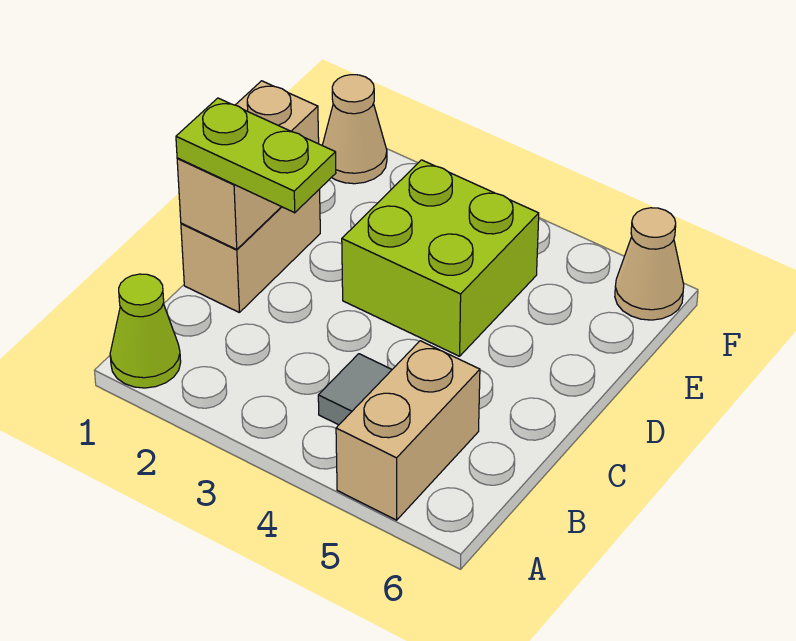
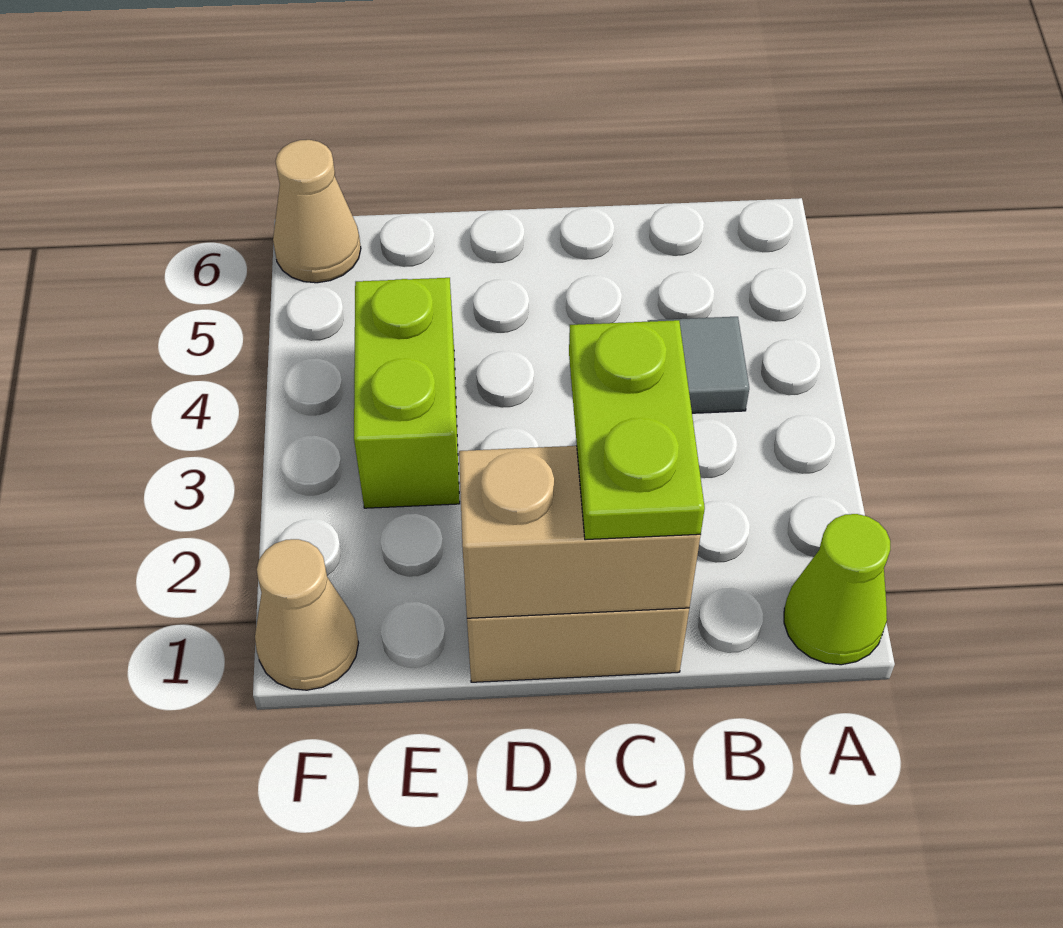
tan brick A5:B5 level 1 -> none
lime brick D3:E4 level 1 -> lime brick E3:E4 level 1

